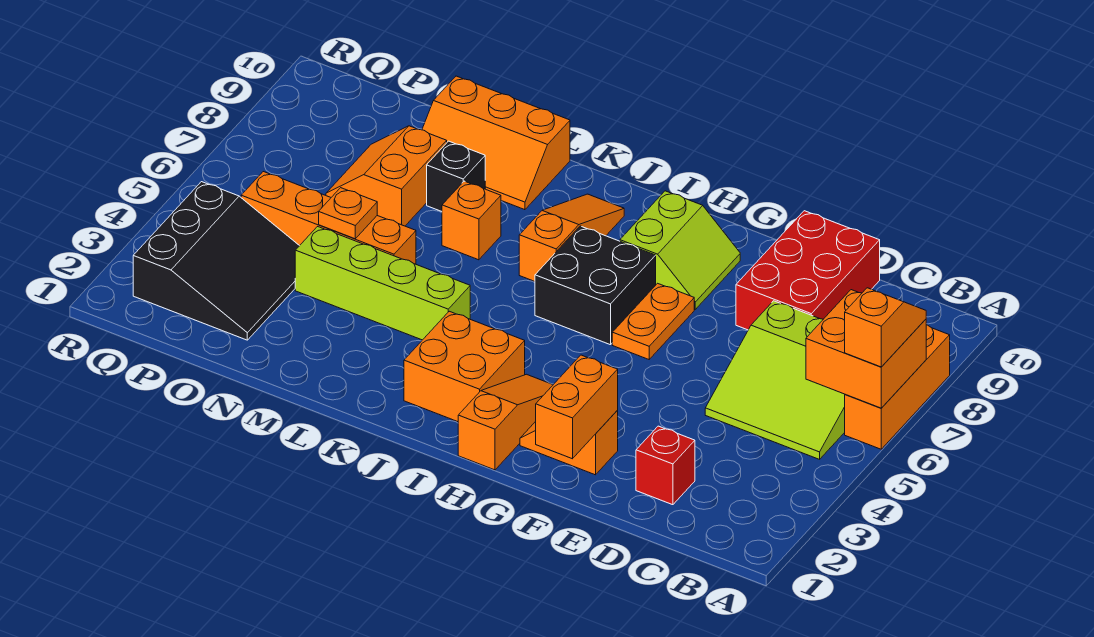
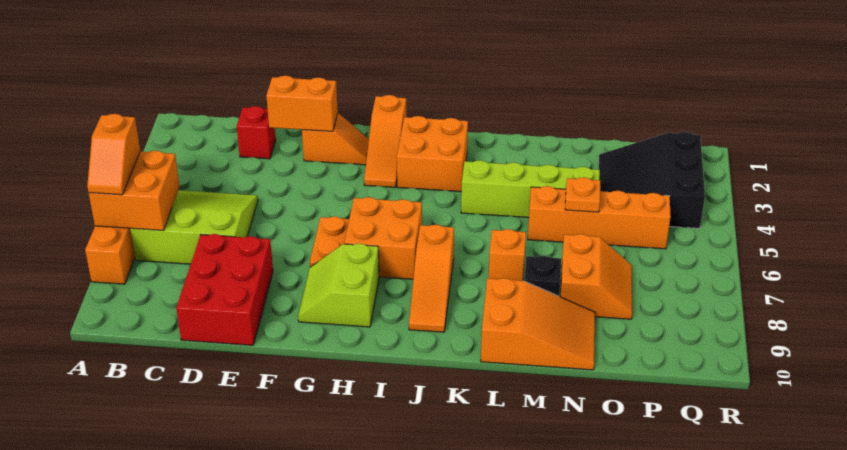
orange brick F1:F2 level 2 -> orange brick E2:F2 level 2
black brick H6:I7 level 1 -> orange brick H6:I7 level 1
orange slope L9:N10 level 1 top 10 -> orange slope L9:N10 level 1 top L

